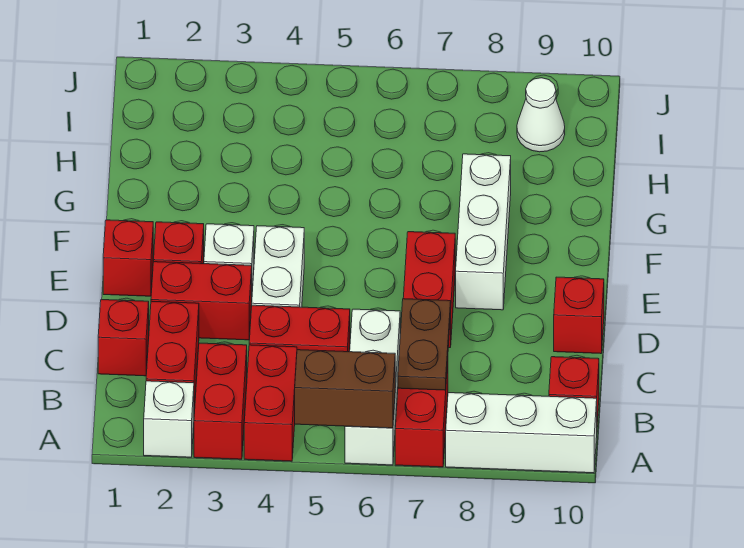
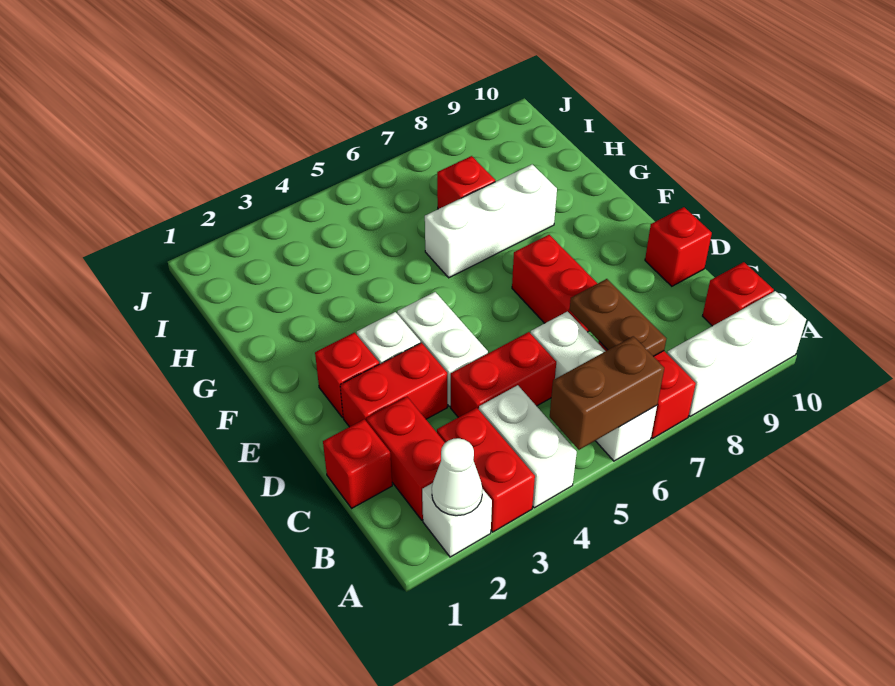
red brick A4:B4 level 1 -> white brick A4:B4 level 1
red brick E1 level 1 -> red brick H7 level 1
white brick E8:G8 level 1 -> white brick G6:G8 level 1
white cone I9 level 1 -> white cone A2 level 2

